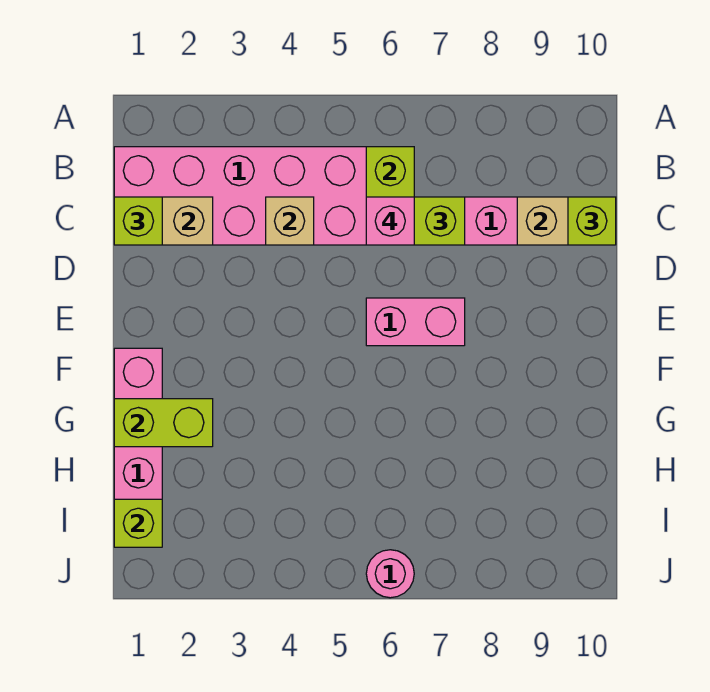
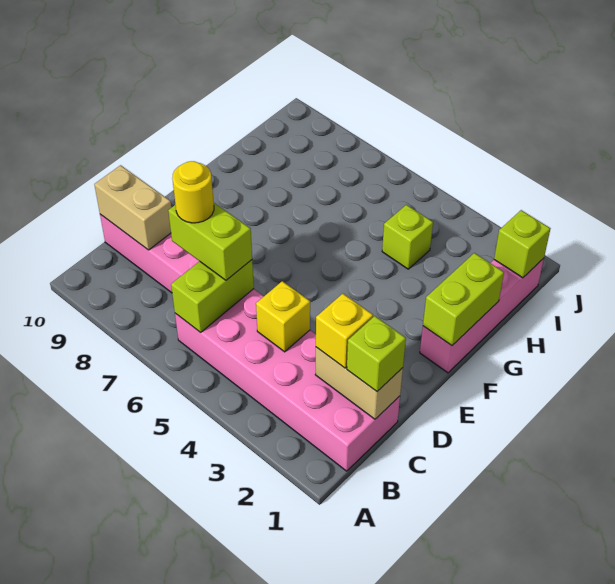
none -> yellow brick C2 level 3
tan brick C4 level 2 -> yellow brick C4 level 2
pink brick C6 level 4 -> none
none -> yellow round brick C7 level 4
lime brick C10 level 3 -> lime brick H4 level 1
pink brick E6:E7 level 1 -> none
lime brick G1:G2 level 2 -> lime brick F1:G1 level 2
pink round brick J6 level 1 -> none

